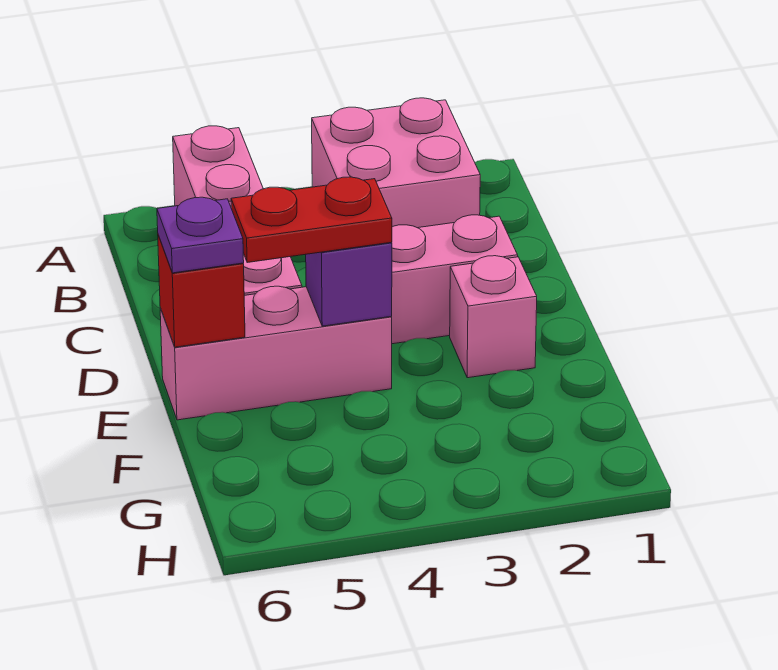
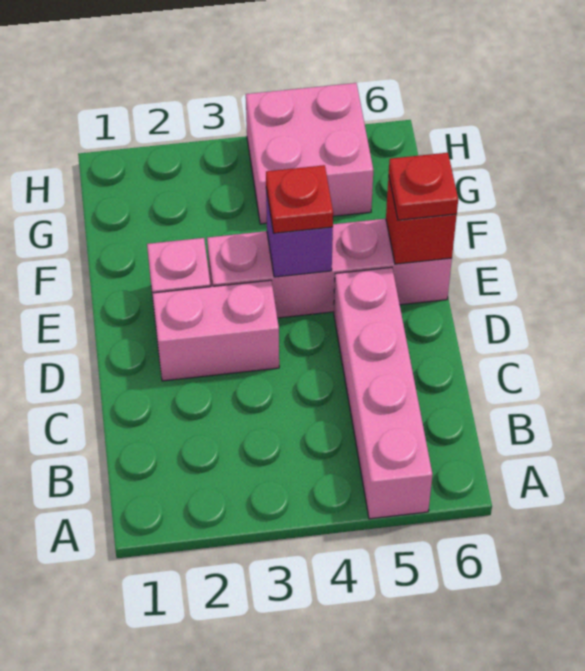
pink brick A2:B3 level 1 -> pink brick G4:H5 level 1
pink brick E4:E6 level 1 -> pink brick E3:E6 level 1
red plate E4:E5 level 3 -> red plate E4 level 3
purple plate E6 level 3 -> red plate E6 level 3

